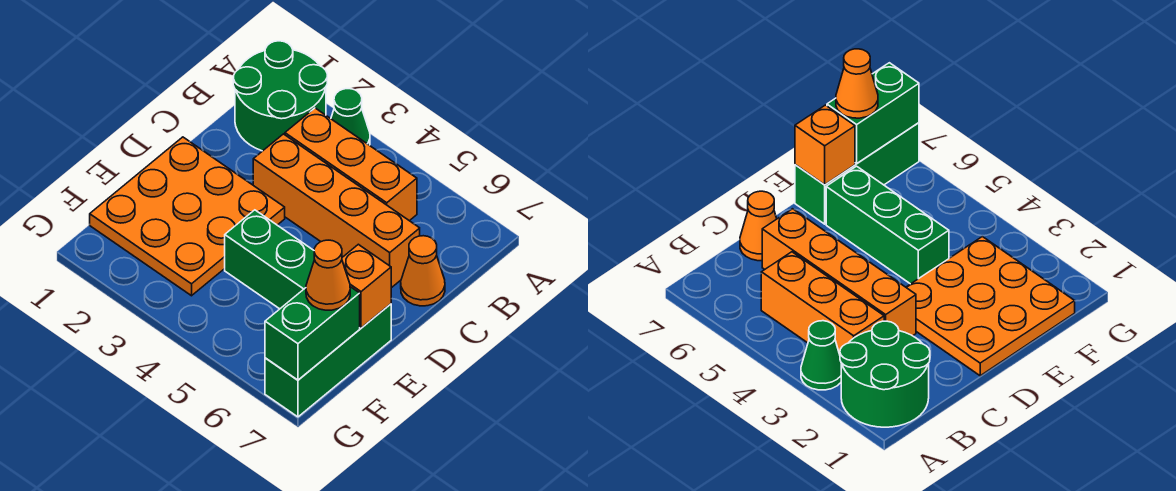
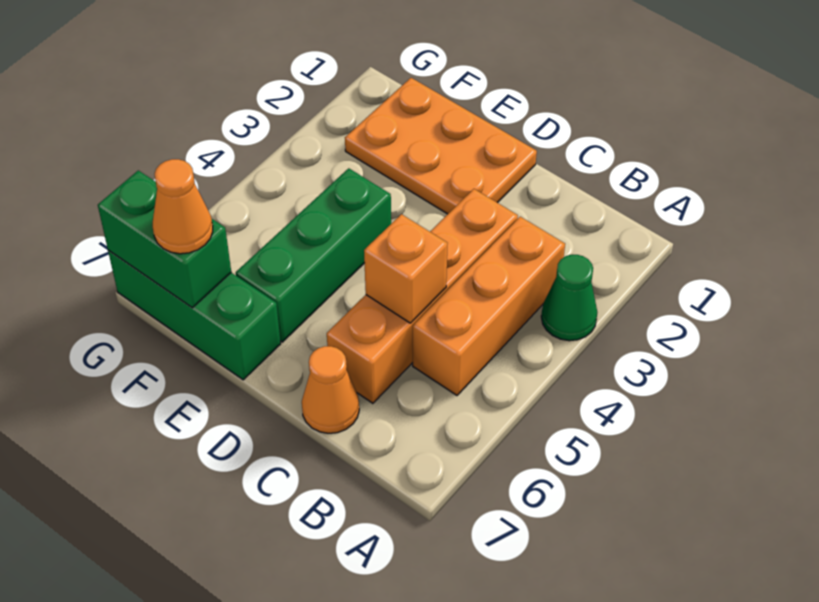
green round brick A1:B2 level 1 -> none
orange plate D1:F3 level 1 -> orange plate D1:F2 level 1
orange brick E7 level 2 -> orange brick C5 level 2

